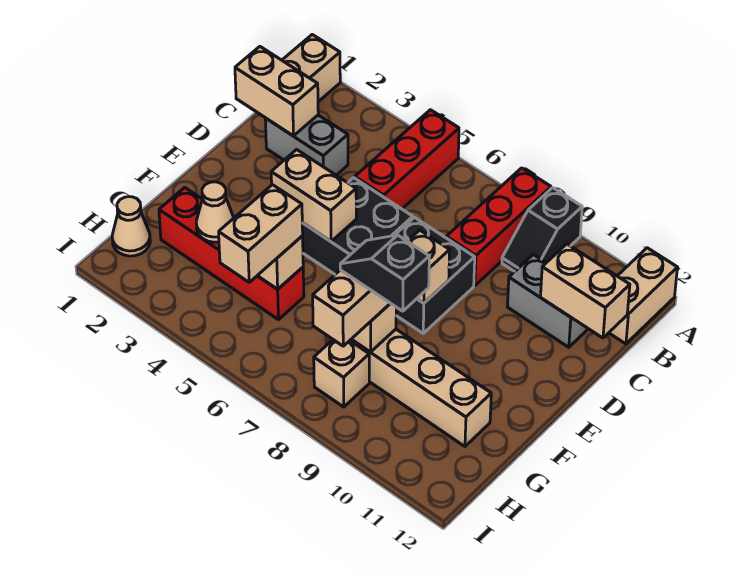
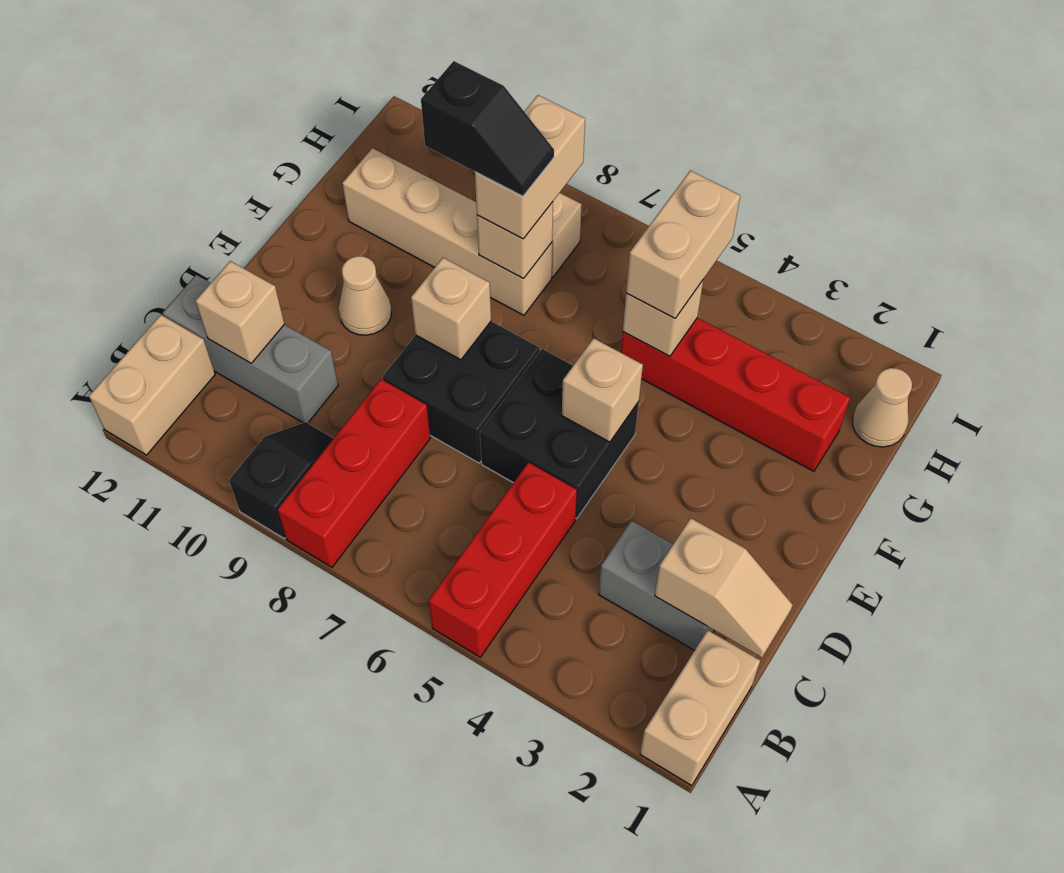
tan brick C1:C2 level 2 -> tan slope C1:C2 level 2 top 2
grey brick C10:C11 level 1 -> grey brick C10:C12 level 1
tan brick C11:C12 level 2 -> tan brick C11 level 2
tan brick E4:E5 level 2 -> tan brick E5 level 2
tan cone G3 level 2 -> tan cone E10 level 1

